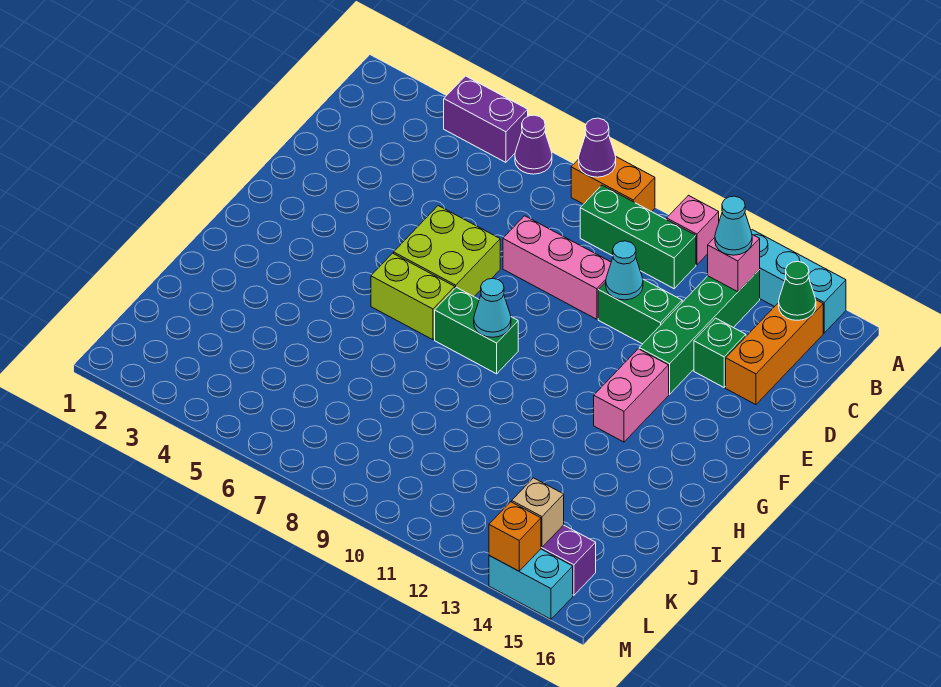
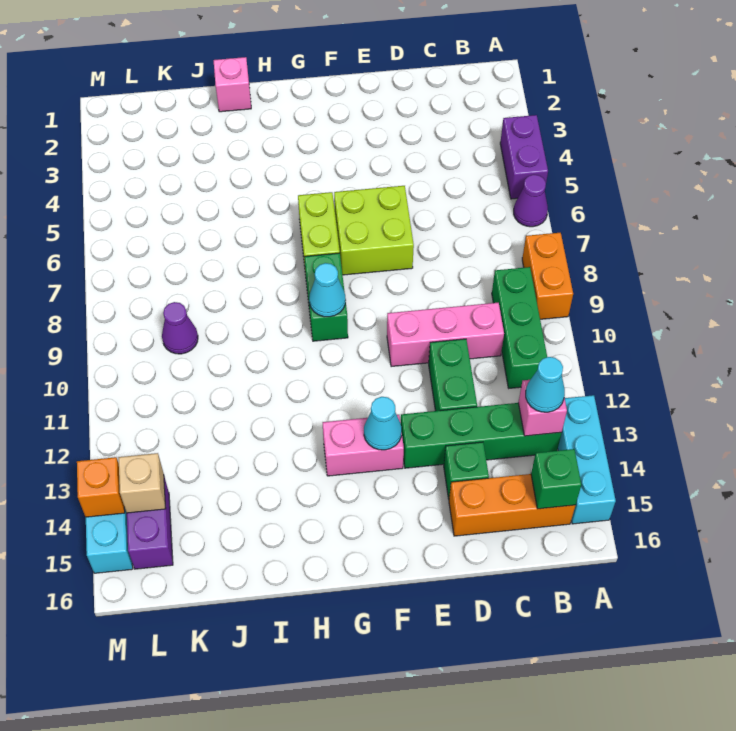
purple cone A8 level 2 -> purple cone K9 level 1
pink brick A11 level 1 -> pink brick I1 level 1
green cone B15 level 2 -> green brick B15 level 2
pink brick D8:D10 level 1 -> pink brick C10:E10 level 1
cyan cone D11 level 2 -> cyan cone F13 level 2

